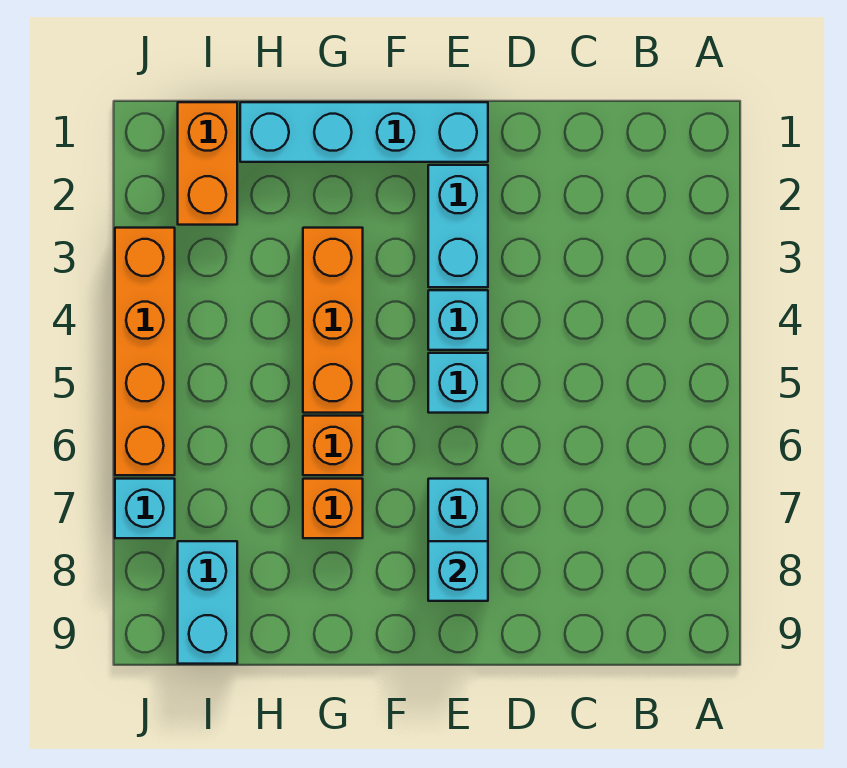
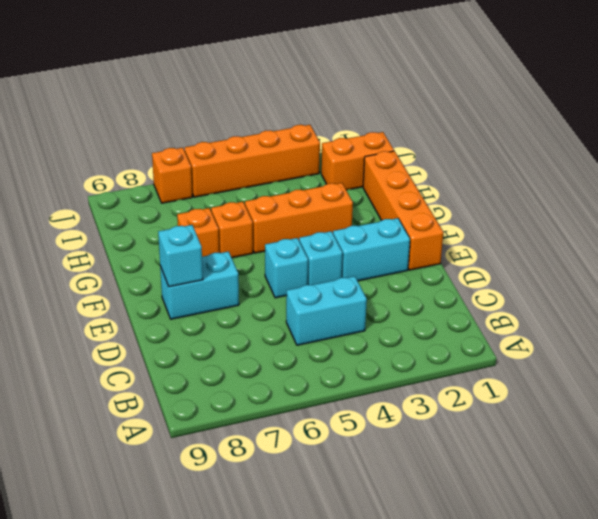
cyan brick E1:H1 level 1 -> orange brick E1:H1 level 1
cyan brick I8:I9 level 1 -> cyan brick C4:C5 level 1
cyan brick J7 level 1 -> orange brick J7 level 1

